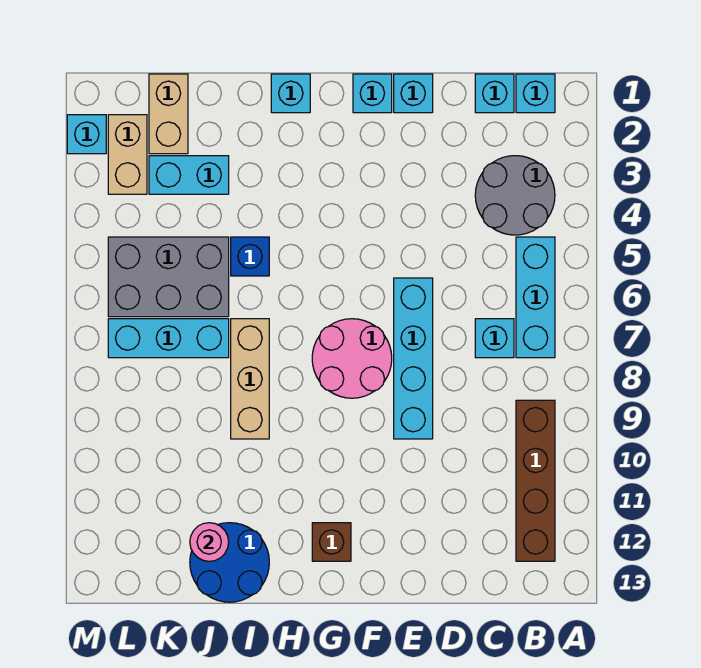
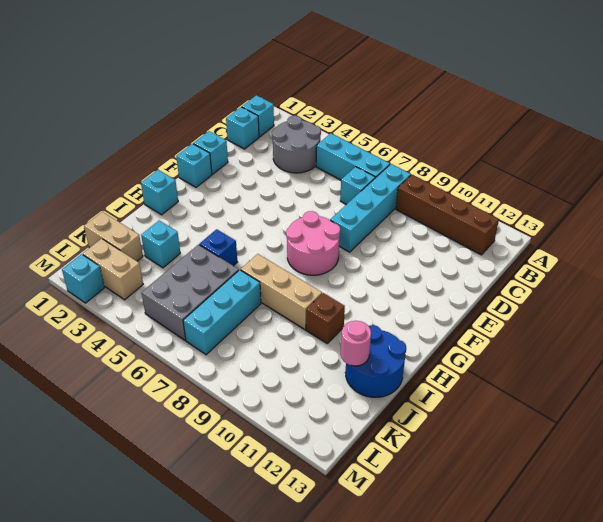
cyan brick E6:E9 level 1 -> cyan brick B8:E8 level 1
brown brick G12 level 1 -> brown brick I10 level 1
cyan brick J3:K3 level 1 -> cyan brick J3 level 1

